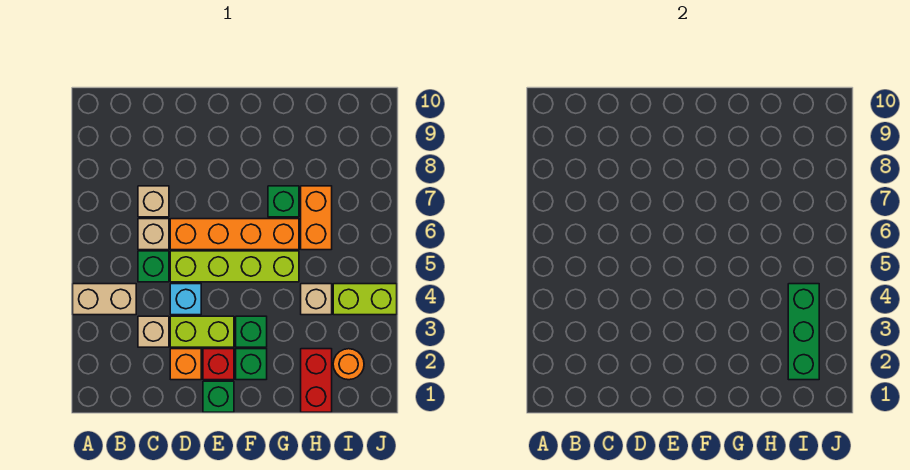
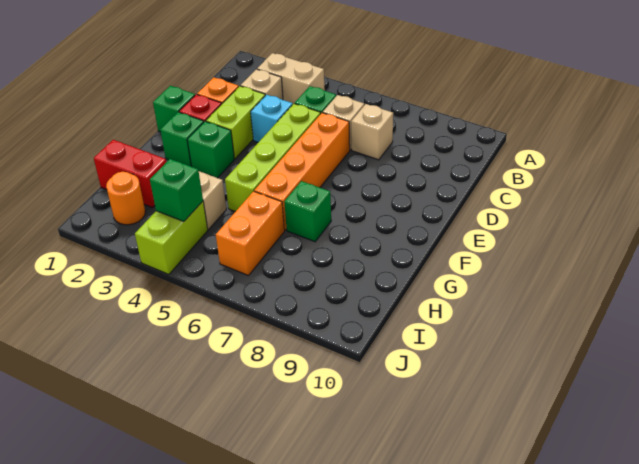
tan brick A4:B4 level 1 -> tan brick B3:B4 level 1
orange brick H6:H7 level 1 -> orange brick H6:I6 level 1
green brick I2:I4 level 2 -> green brick I4 level 2

